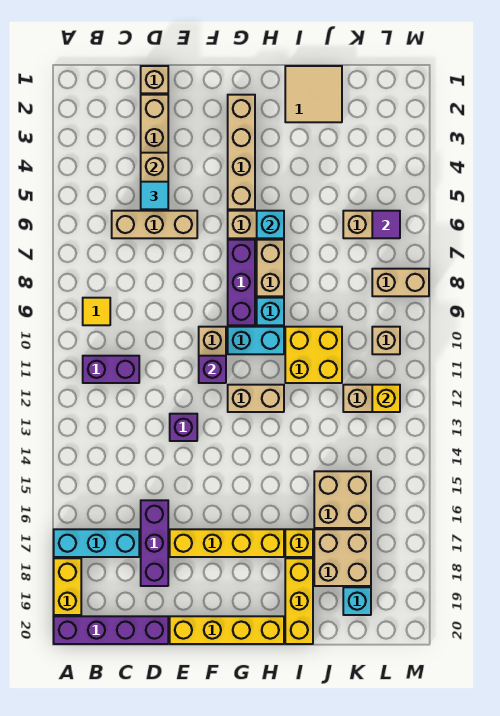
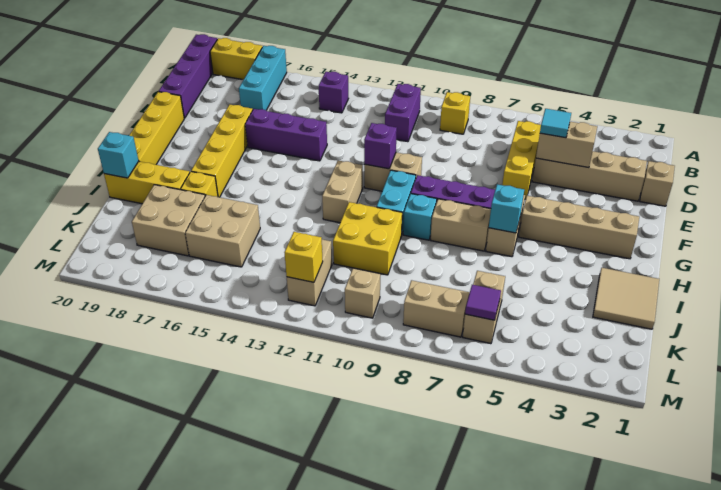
yellow tile B9 level 1 -> yellow brick B9 level 1
tan brick C6:E6 level 1 -> yellow brick C6:E6 level 1
purple brick D16:D18 level 1 -> purple brick E14:E16 level 1
purple brick E13 level 1 -> purple brick B14 level 1
cyan brick K19 level 1 -> cyan brick I20 level 2
tan brick L8:M8 level 1 -> tan brick L7:L8 level 1

